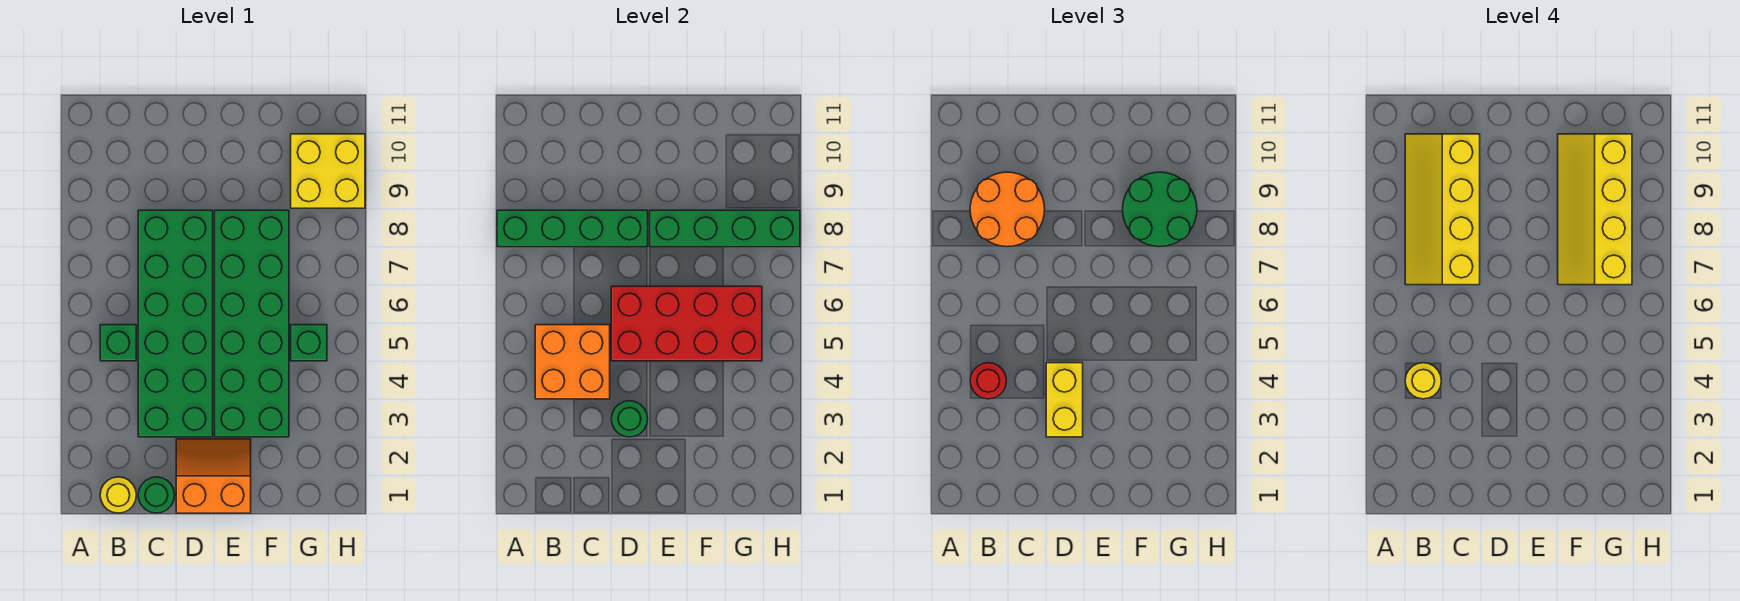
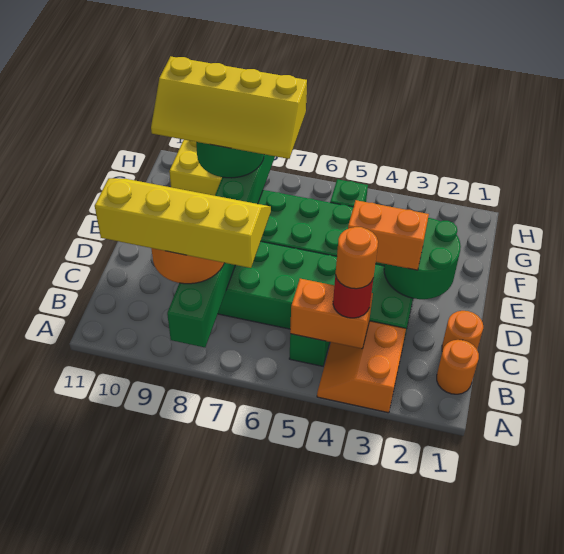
yellow round brick B1 level 1 -> orange round brick B1 level 1
orange brick B4:C5 level 2 -> orange brick B4:B5 level 2
yellow round brick B4 level 4 -> orange round brick B4 level 4
yellow slope B7:C10 level 4 top C -> yellow slope B7:C10 level 4 top B
green round brick C1 level 1 -> orange round brick C1 level 1
orange slope D1:E2 level 1 top 1 -> orange slope A3:B4 level 1 top 3
green round brick D3 level 2 -> green round brick D2:E3 level 2
yellow brick D3:D4 level 3 -> orange brick D3:D4 level 3
red brick D5:G6 level 2 -> none

